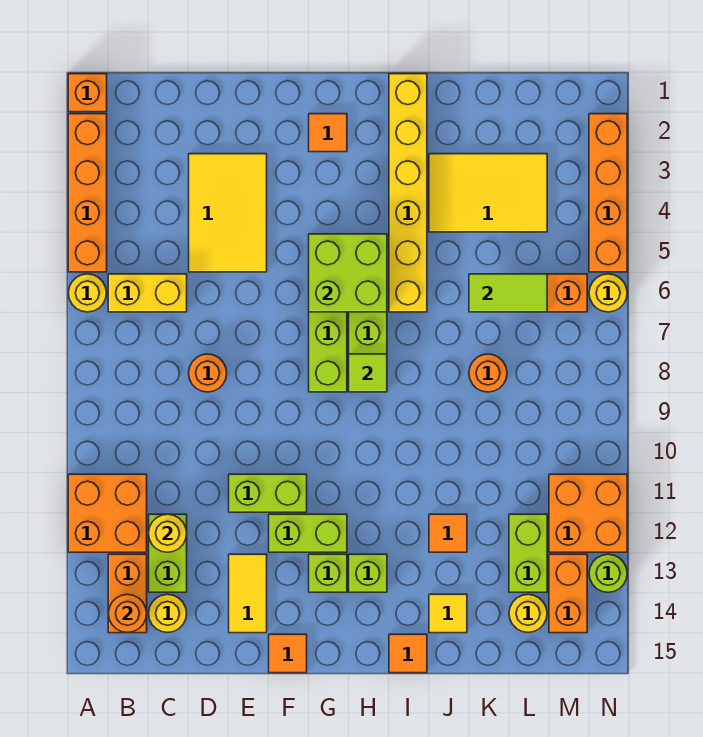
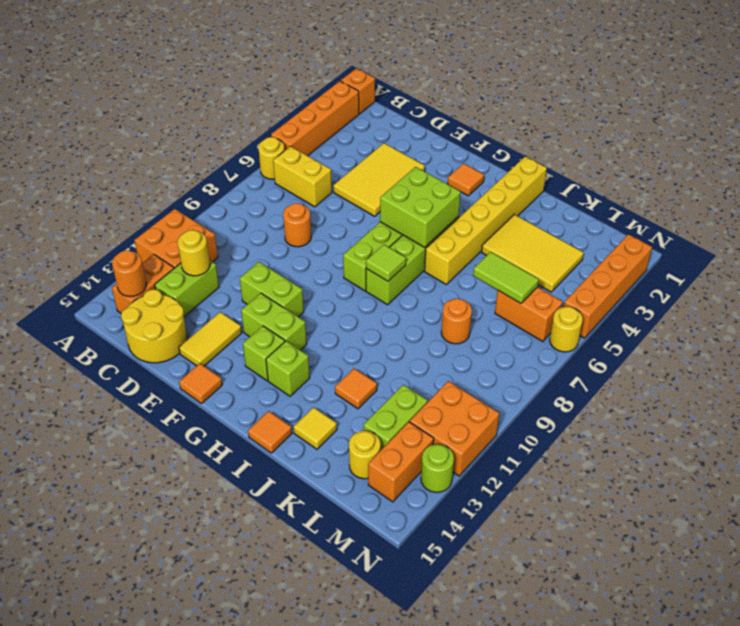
yellow round brick C14 level 1 -> yellow round brick C14:D15 level 1

